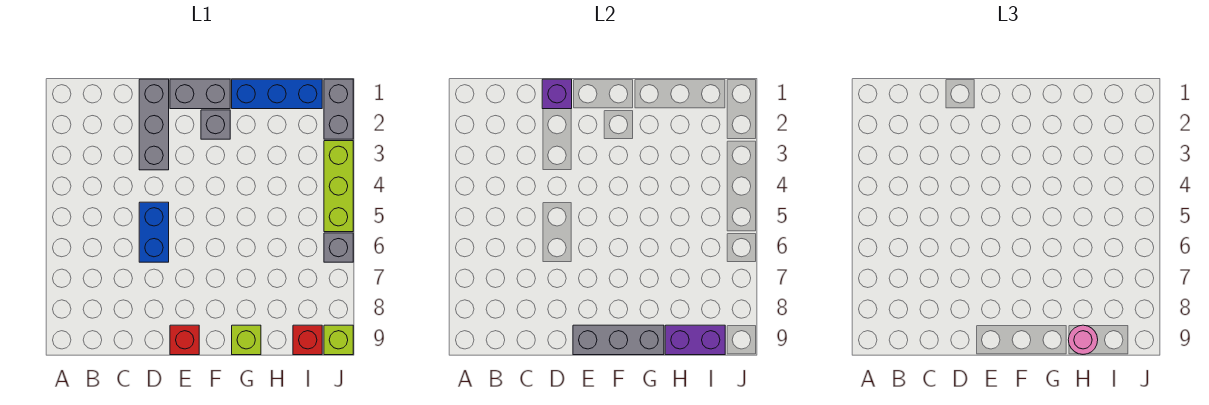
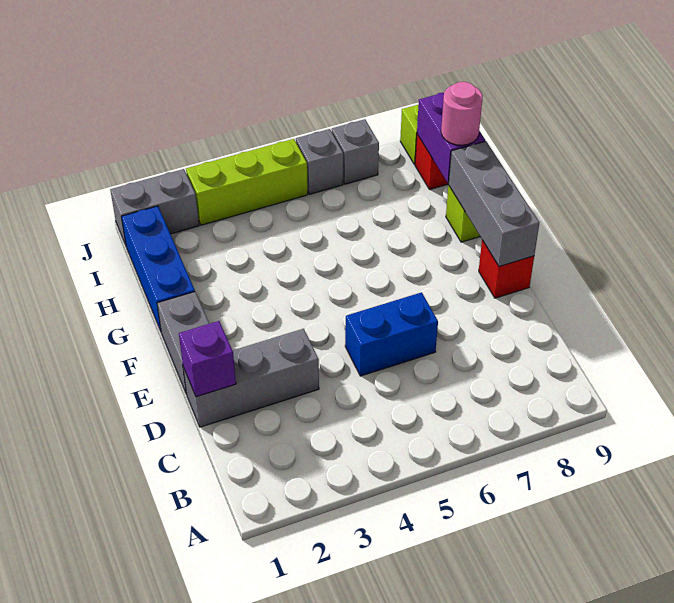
grey brick F2 level 1 -> grey brick J7 level 1

